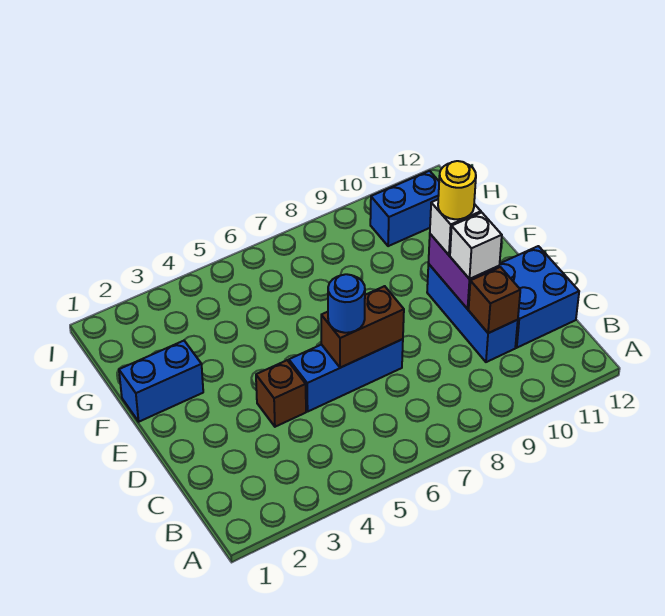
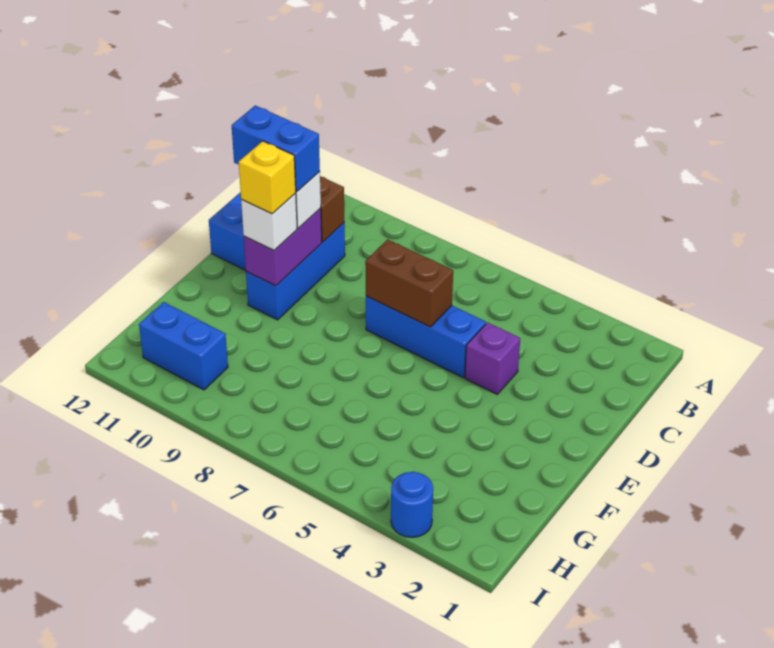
brown brick D4 level 1 -> purple brick D4 level 1
blue round brick D6 level 3 -> blue round brick I3 level 1
yellow round brick E10 level 4 -> yellow brick E10 level 4
blue brick F1:F2 level 1 -> blue brick D10:D11 level 4

